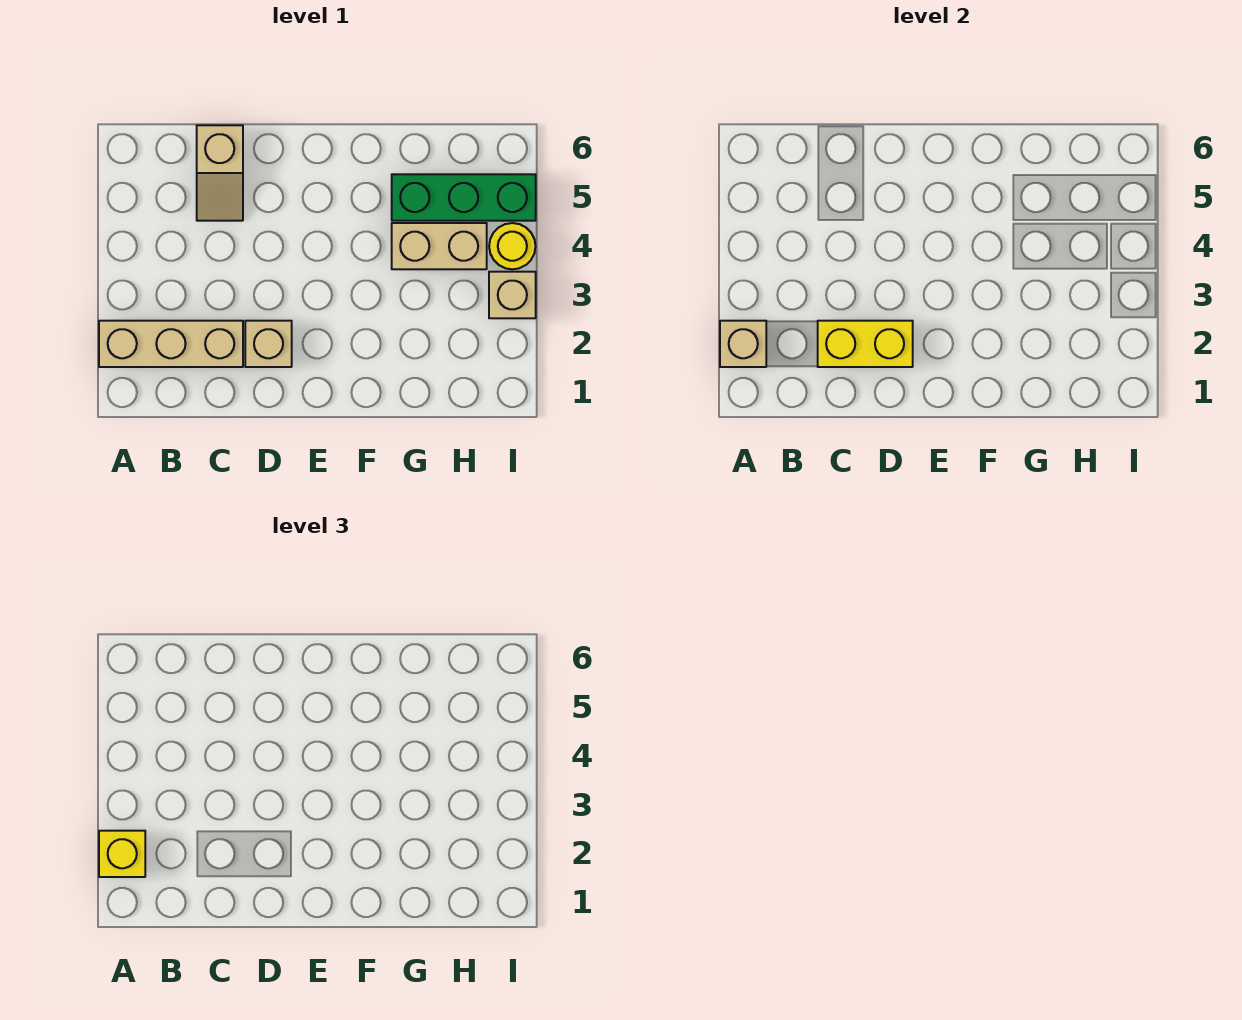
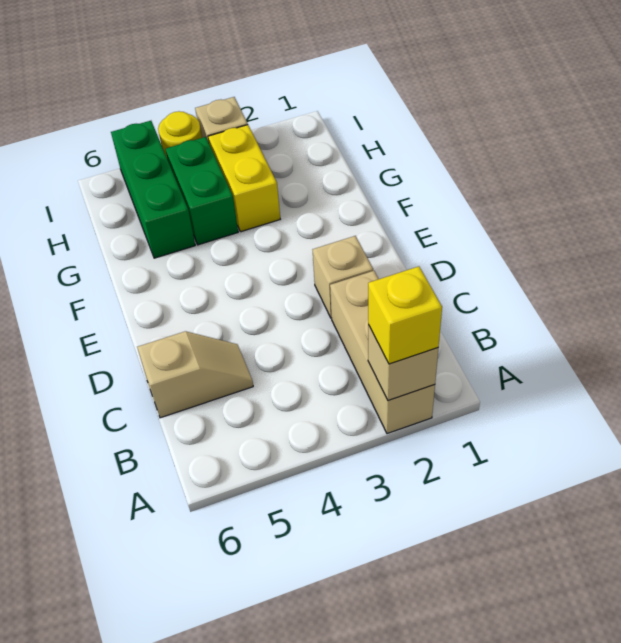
yellow brick C2:D2 level 2 -> yellow brick G3:H3 level 1
tan brick G4:H4 level 1 -> green brick G4:H4 level 1

